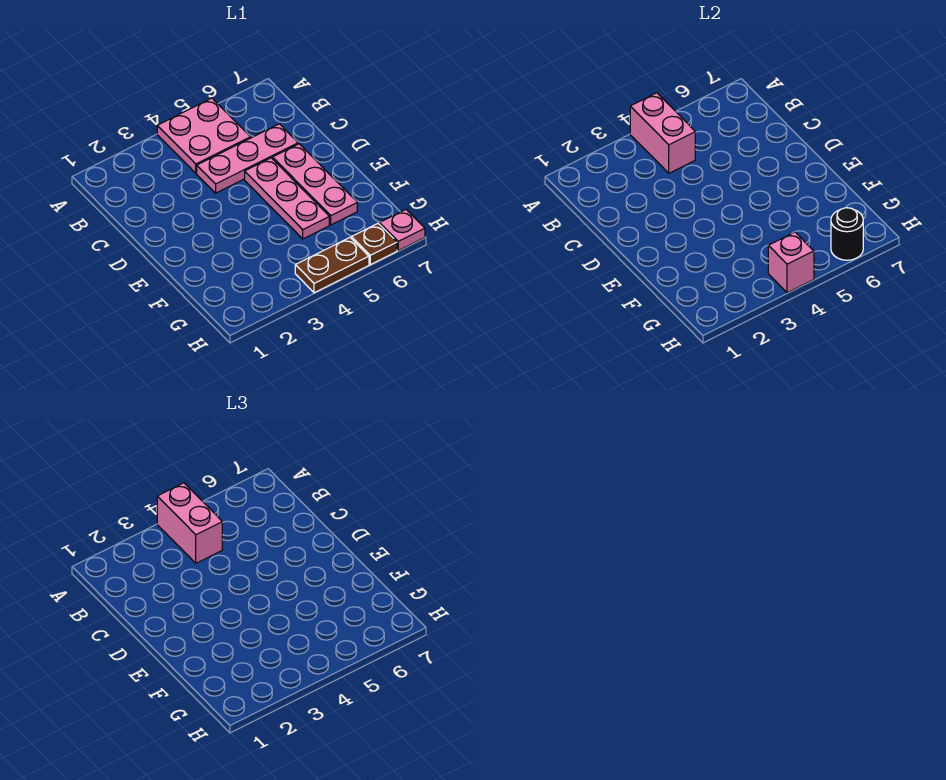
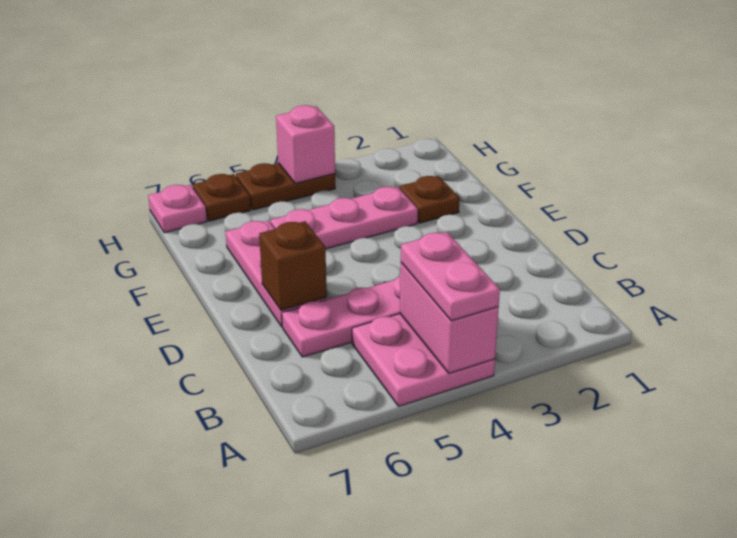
pink brick A4:B4 level 3 -> pink plate A4:B4 level 3
pink plate D5:F5 level 1 -> pink plate F3:F5 level 1
none -> brown brick D6 level 2
none -> brown plate F2 level 1
black round brick H6 level 2 -> none

